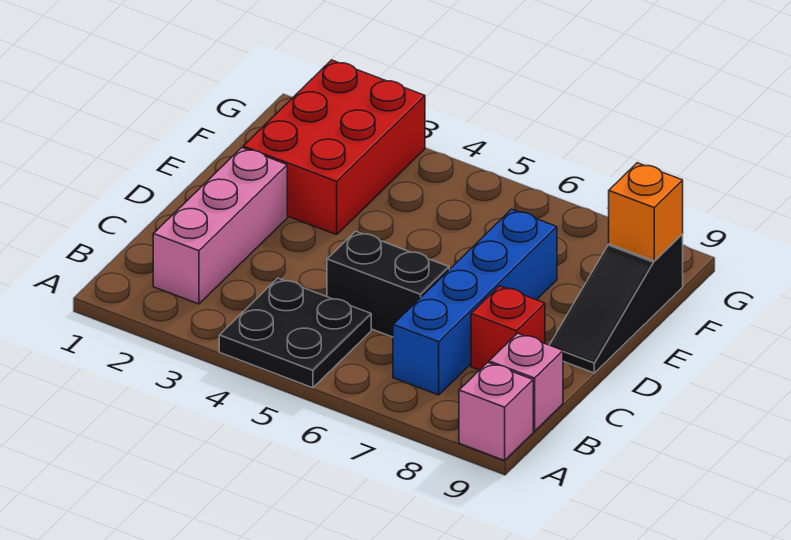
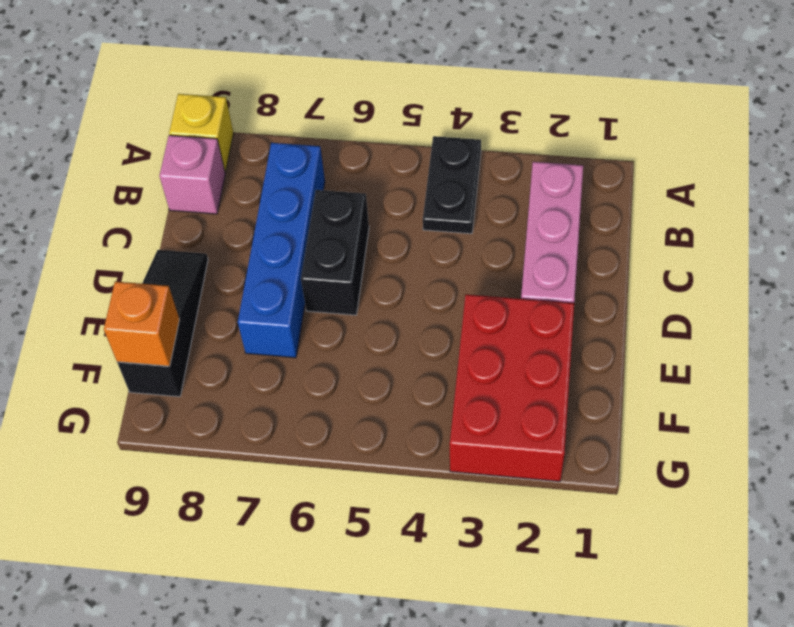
black plate A4:B5 level 1 -> black plate A4:B4 level 1
pink brick A9 level 1 -> yellow brick A9 level 1
black brick C5:C6 level 1 -> black brick C6:D6 level 1
red brick C8 level 1 -> none

